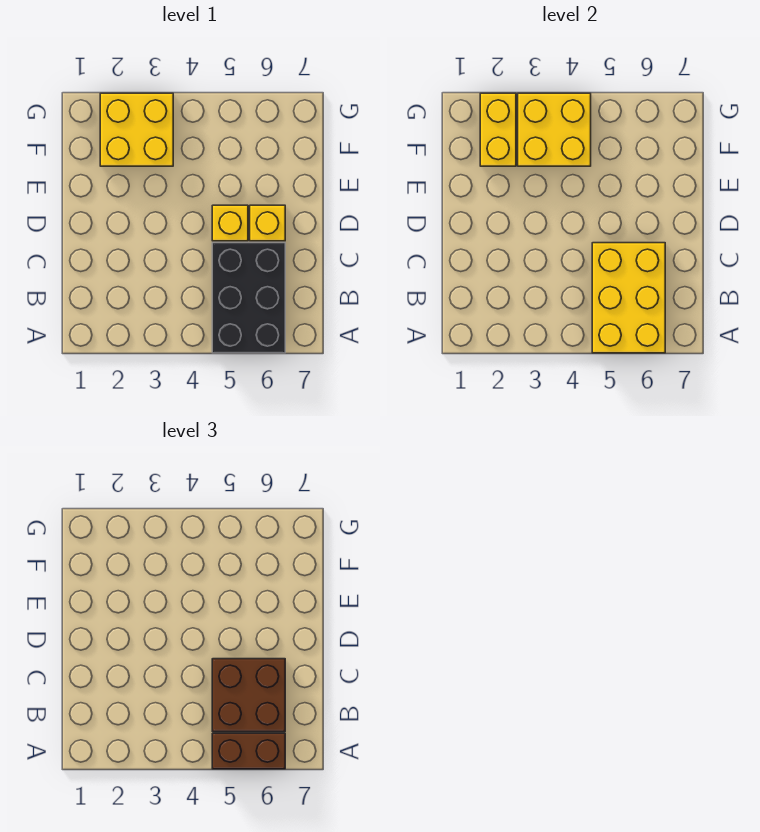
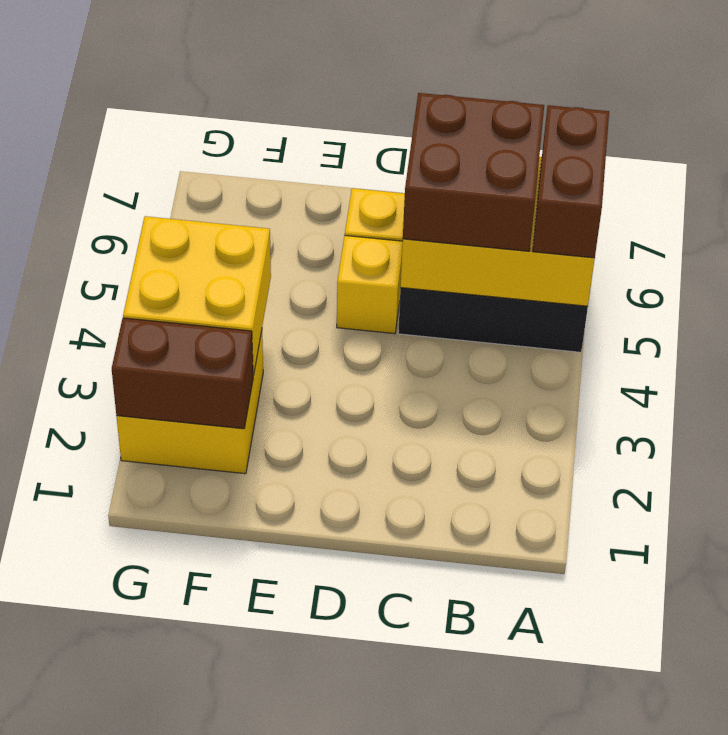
yellow brick F2:G2 level 2 -> brown brick F2:G2 level 2

